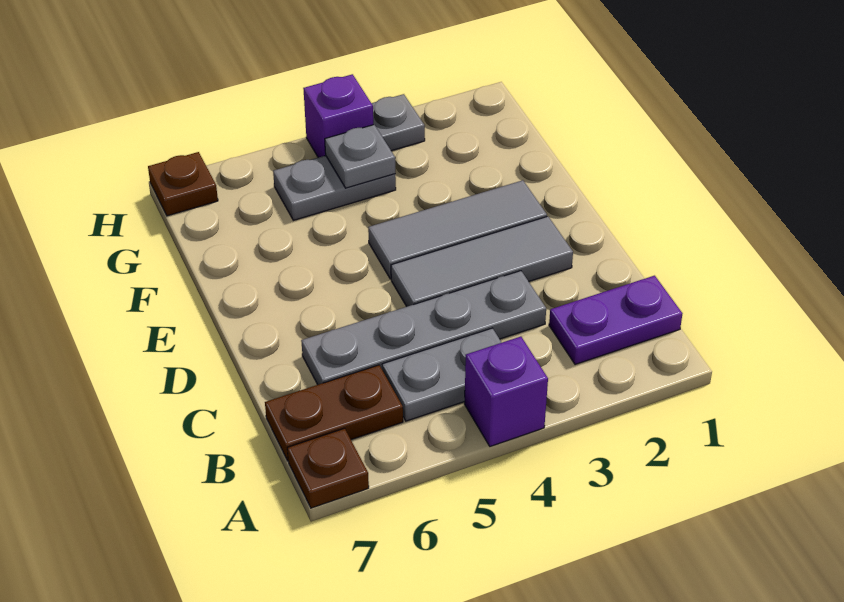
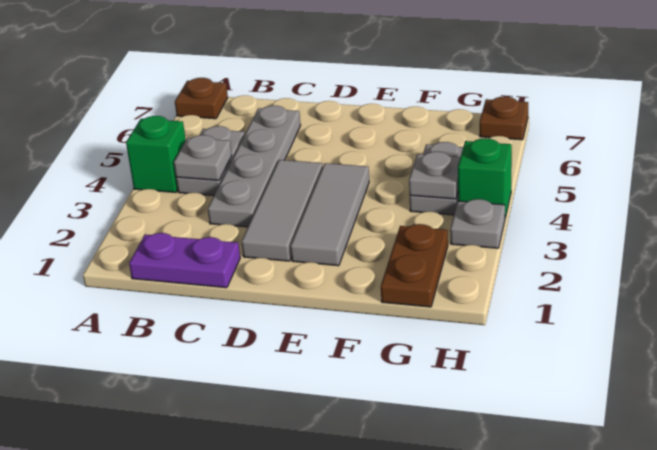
purple brick A4 level 1 -> green brick A4 level 1
purple plate B1:B2 level 1 -> purple plate B1:C1 level 1
none -> grey plate B4 level 2
brown plate B6:B7 level 1 -> brown plate G1:G2 level 1
purple brick H4 level 1 -> green brick H4 level 1

